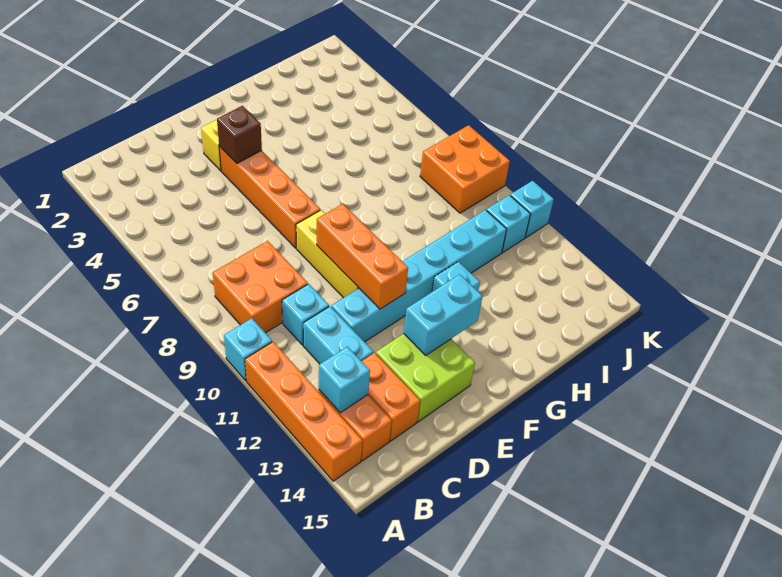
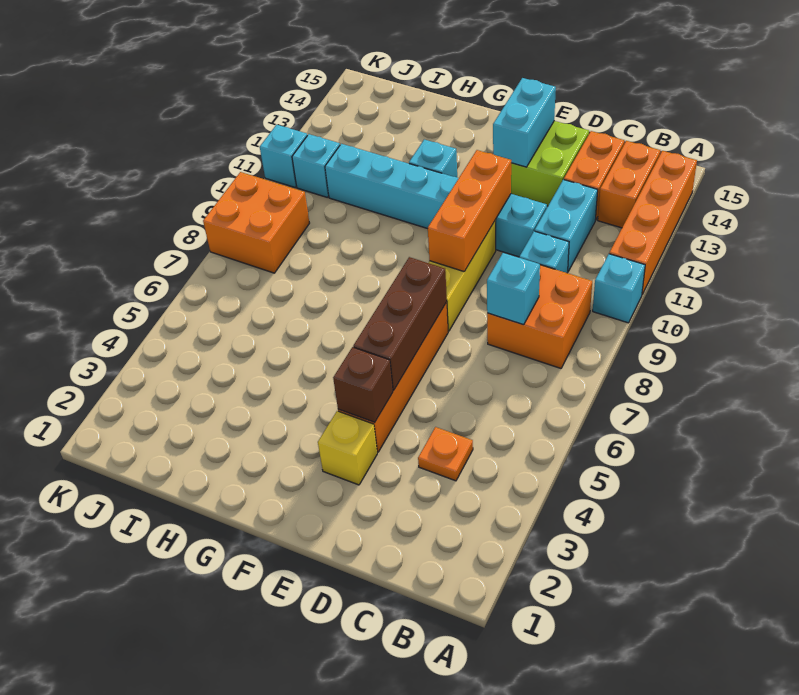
cyan brick B13 level 2 -> cyan brick C8 level 2
none -> orange plate C4 level 1
none -> brown brick E5:E7 level 2
cyan brick E13:F13 level 2 -> cyan brick E13:E14 level 2

